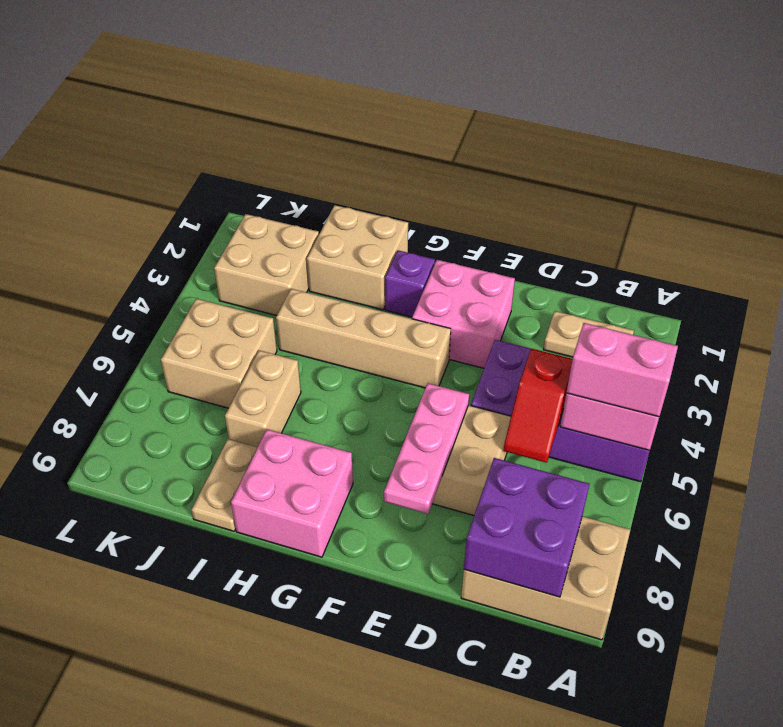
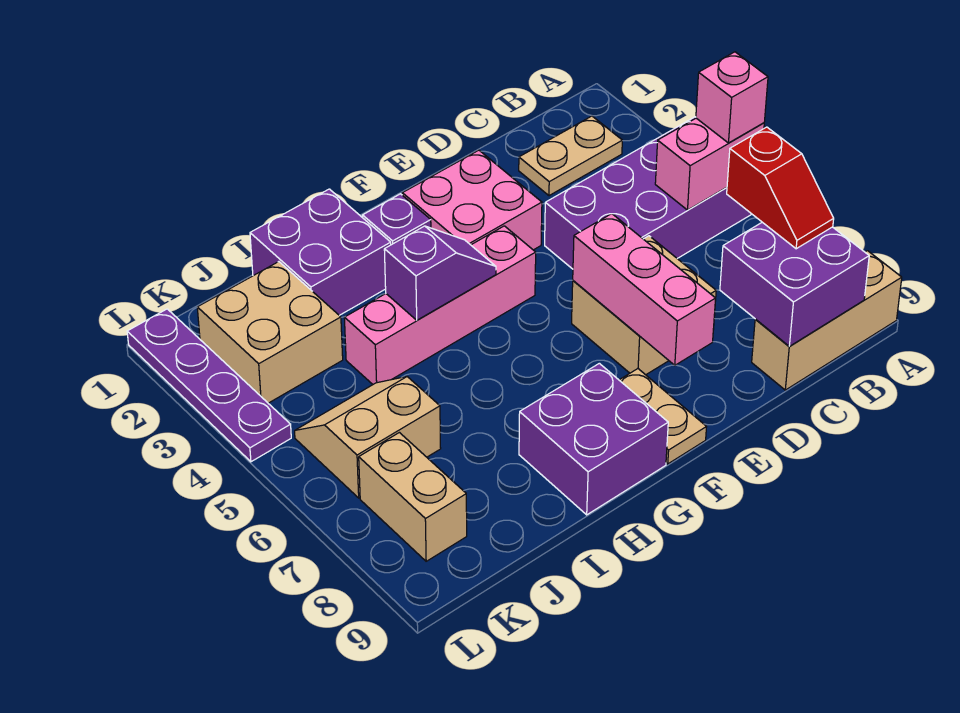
pink brick A5:B5 level 3 -> pink brick A5 level 3
tan brick A8:C9 level 1 -> tan brick A9:C9 level 1
red slope C5:C6 level 2 top 5 -> red slope B7:B8 level 3 top 7
pink plate E6:E8 level 2 -> pink brick E6:E8 level 2
tan brick F4:I4 level 1 -> pink brick F4:I4 level 1
none -> purple slope G4:H4 level 2 top H
pink brick G8:H9 level 1 -> purple brick G8:H9 level 1
tan brick H1:I2 level 1 -> purple brick H1:I2 level 1
tan brick I6:I7 level 1 -> tan brick K7:K8 level 1
tan plate I8:I9 level 1 -> tan plate F8:F9 level 1
tan brick J5:K6 level 1 -> tan slope J5:K6 level 1 top 6
none -> purple plate L1:L4 level 1

